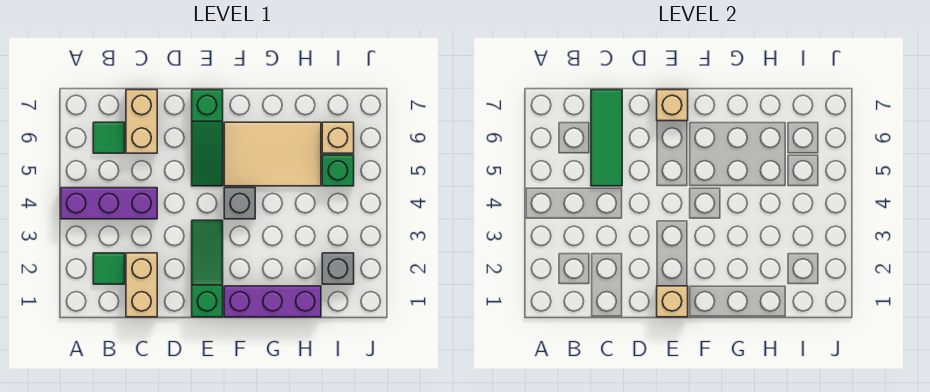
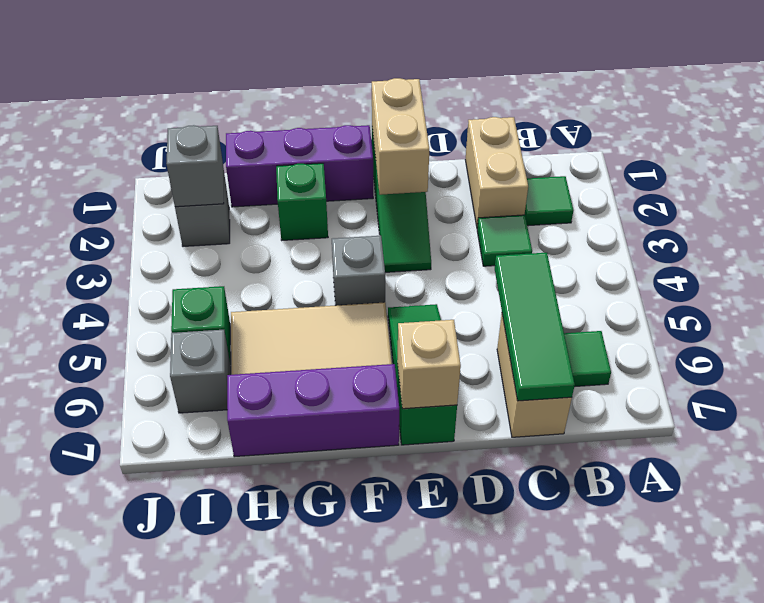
purple brick A4:C4 level 1 -> purple brick F7:H7 level 1
none -> green tile C3 level 1
tan brick E1 level 2 -> tan brick E1:E2 level 2
none -> green brick G2 level 1
none -> grey brick I2 level 2
tan brick I6 level 1 -> grey brick I6 level 1

